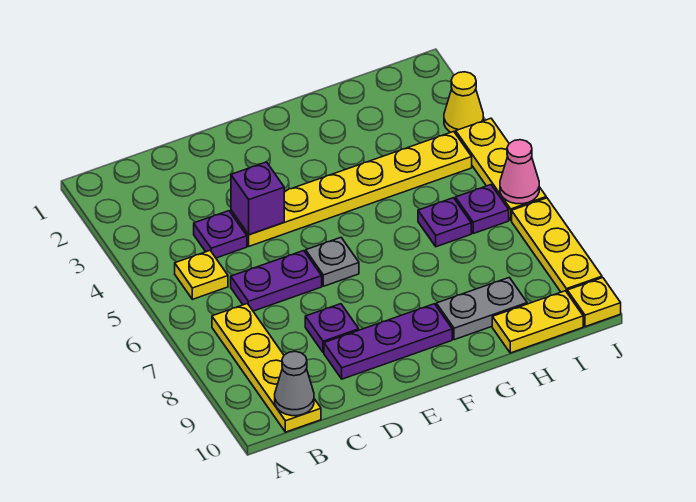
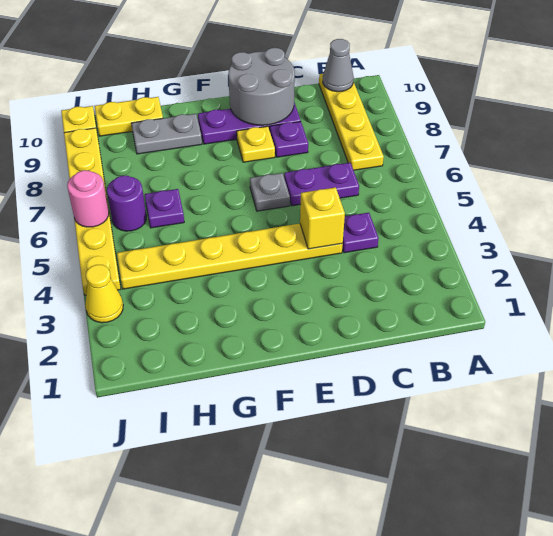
yellow plate B5 level 1 -> yellow plate E8 level 1
purple brick D4 level 2 -> yellow brick D4 level 2
none -> grey round brick D9:E10 level 2
purple plate I6 level 1 -> purple round brick I6 level 1
pink cone J6 level 2 -> pink round brick J6 level 2

